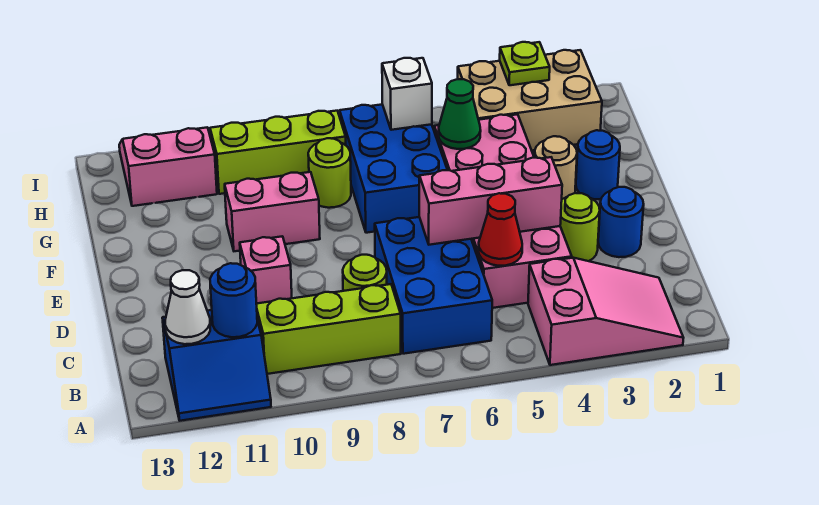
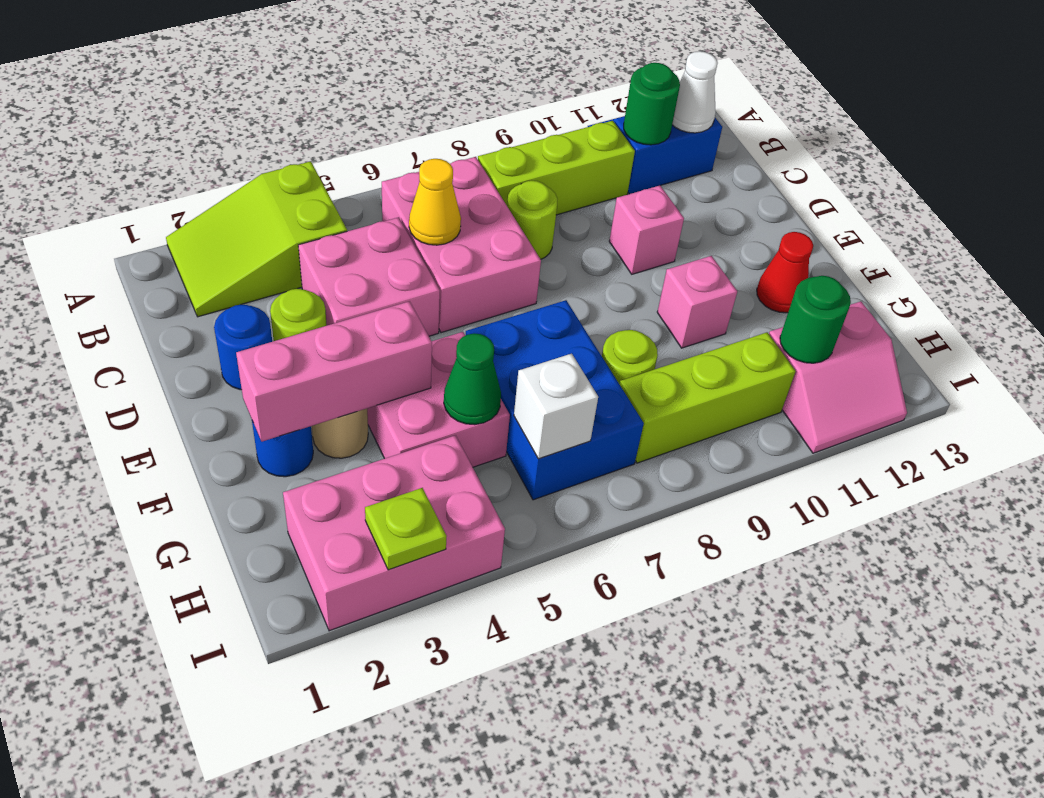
pink slope A2:B4 level 1 top 4 -> lime slope A2:B4 level 1 top 4
blue brick B6:D7 level 1 -> pink brick B6:D7 level 1
blue round brick B11 level 2 -> green round brick B11 level 2
red cone C5 level 2 -> red cone F12 level 1
none -> yellow cone C6 level 2
pink brick D4:D6 level 2 -> pink brick F2:F4 level 2
pink brick F9:F10 level 1 -> pink brick F10 level 1
tan brick H2:I4 level 1 -> pink brick H2:I4 level 1
none -> green round brick H11 level 2

